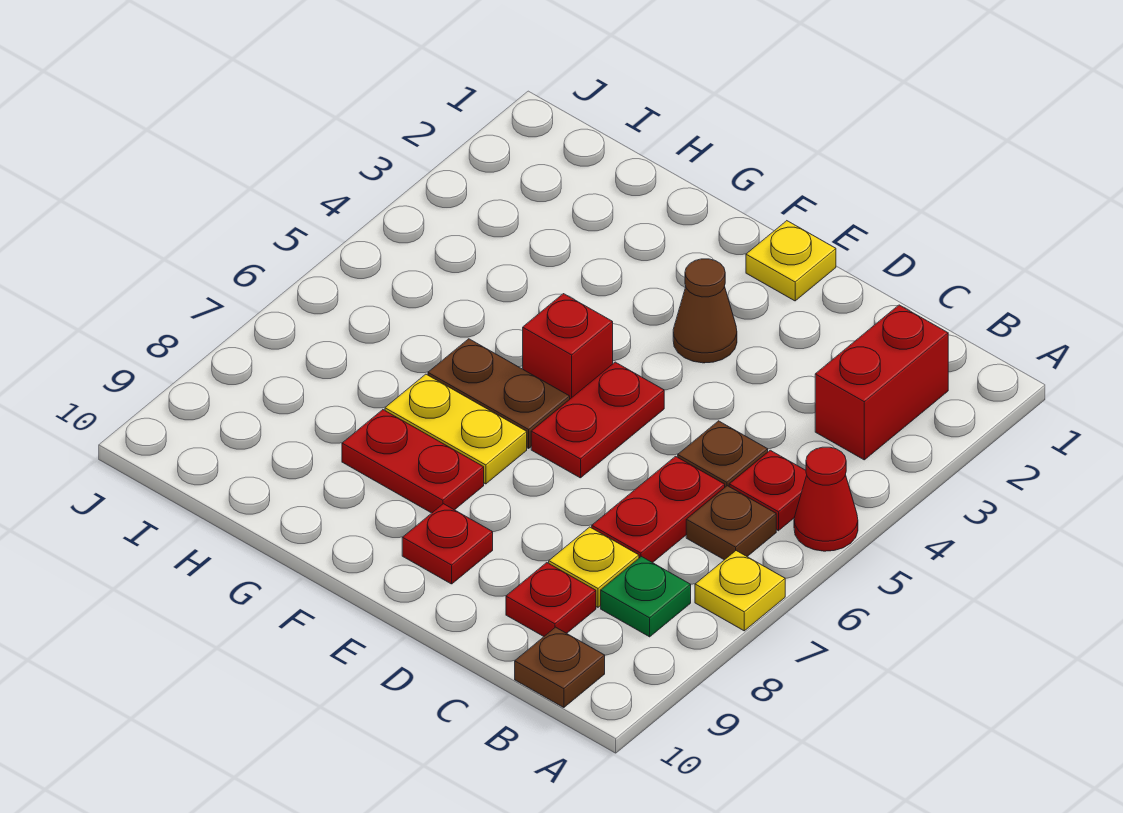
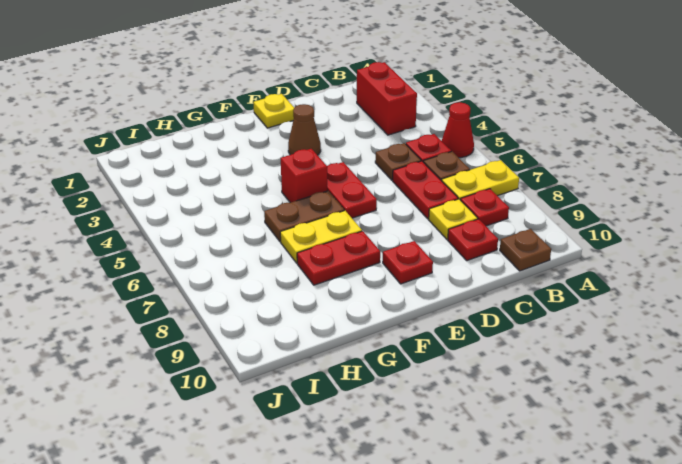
yellow plate A7 level 1 -> yellow plate A7:B7 level 1
green plate B8 level 1 -> red plate B8 level 1

